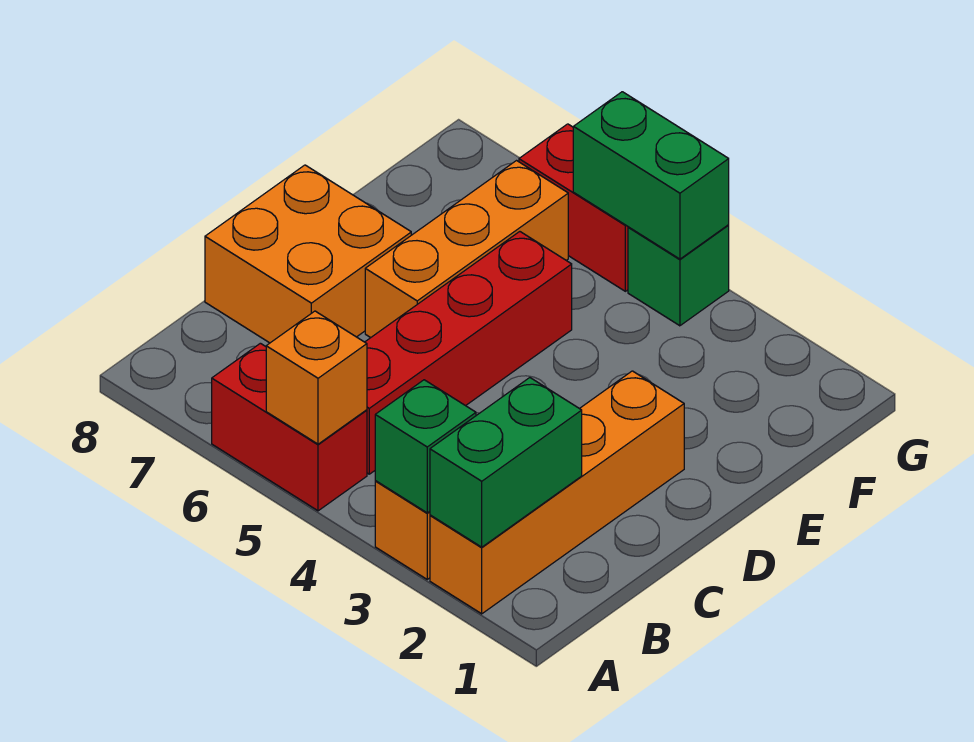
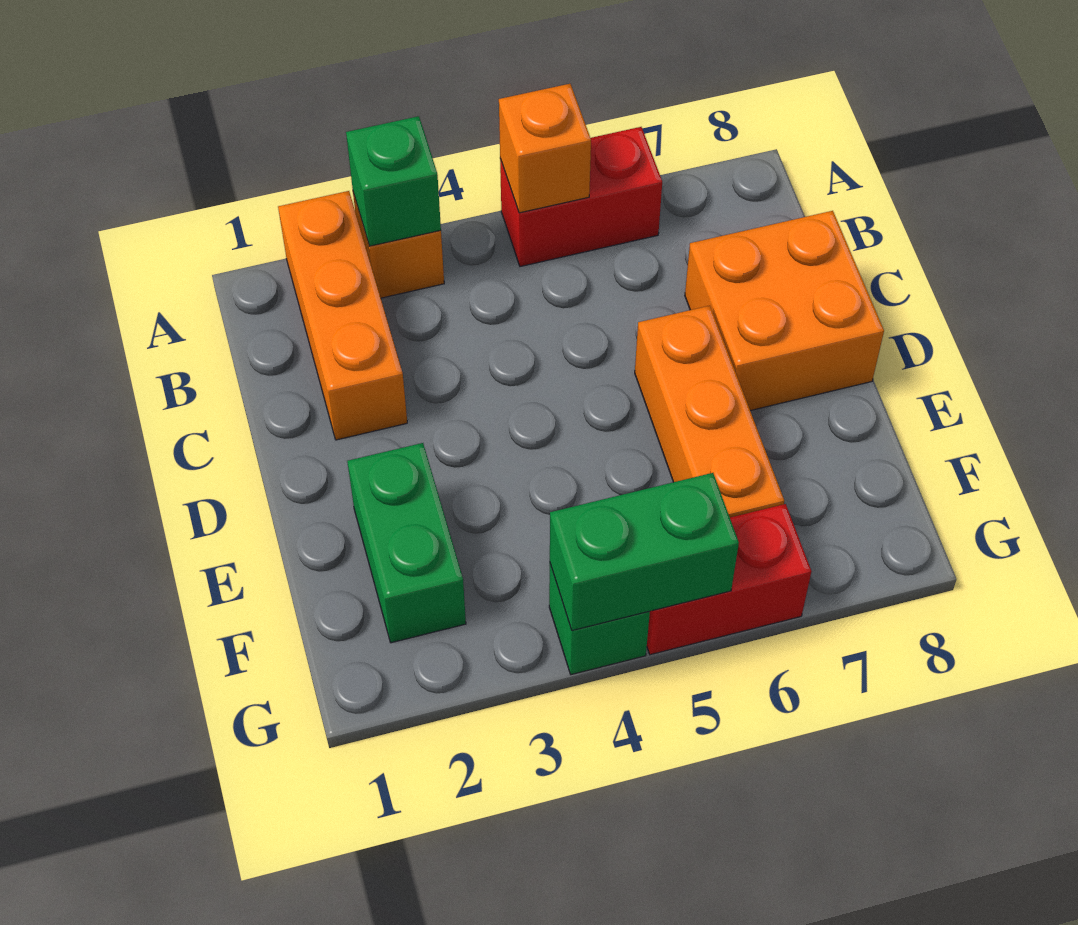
orange brick A2:D2 level 1 -> orange brick A2:C2 level 1
green brick A2:B2 level 2 -> green brick E2:F2 level 1
red brick B5:E5 level 1 -> none

